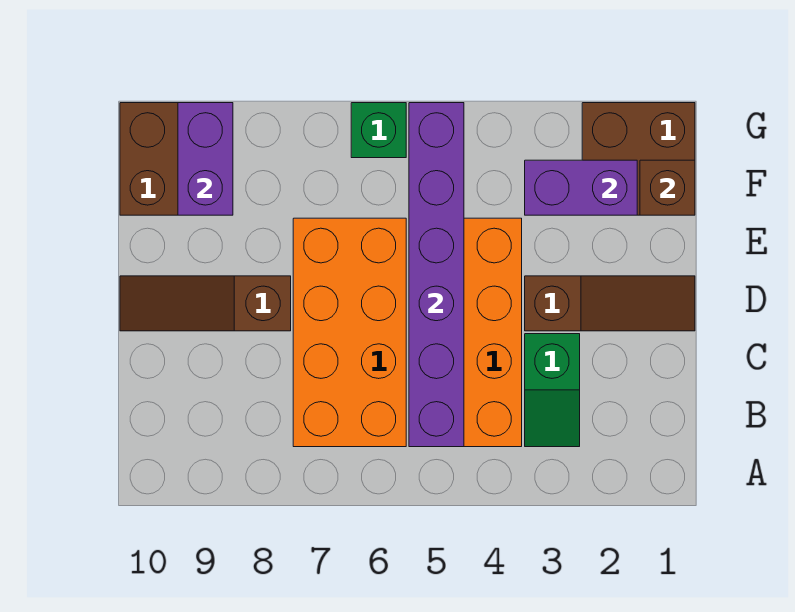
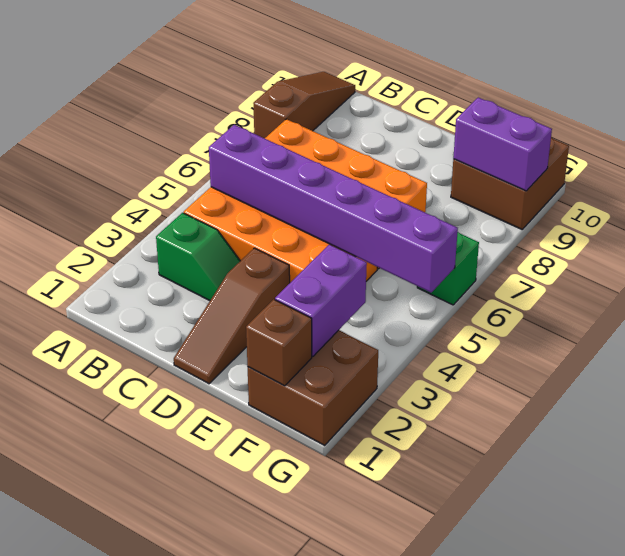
green slope B3:C3 level 1 top C -> green slope B3:C3 level 1 top B
brown slope D8:D10 level 1 top 8 -> brown slope A8:A10 level 1 top 8

